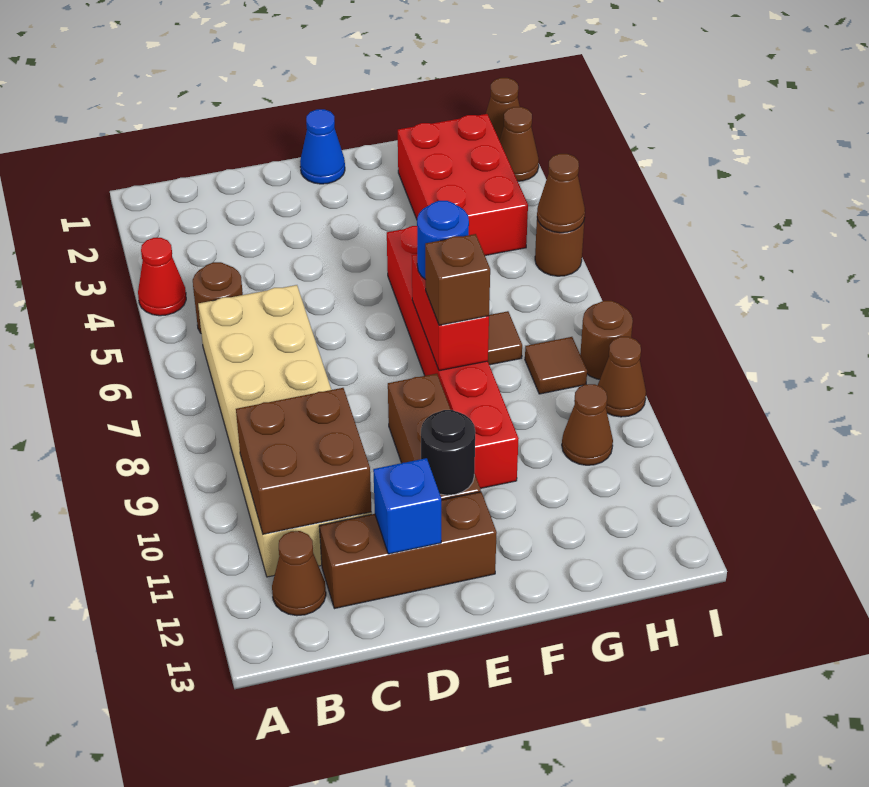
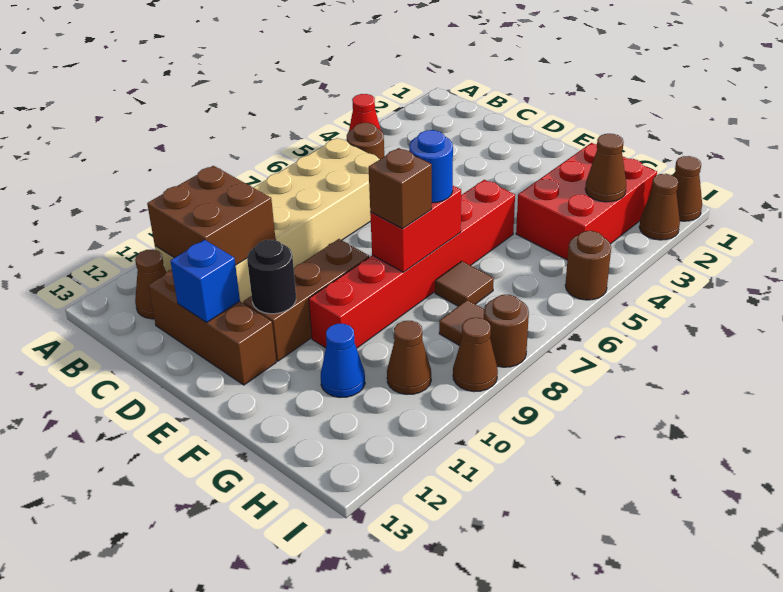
blue cone E1 level 1 -> blue cone G11 level 1
brown cone I5 level 2 -> brown cone H3 level 2

